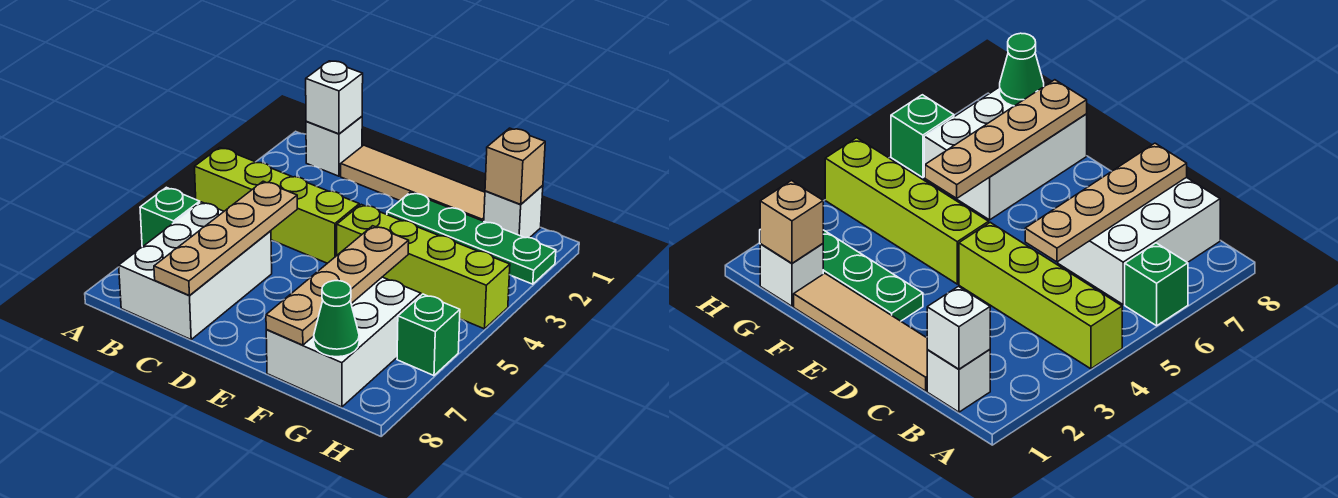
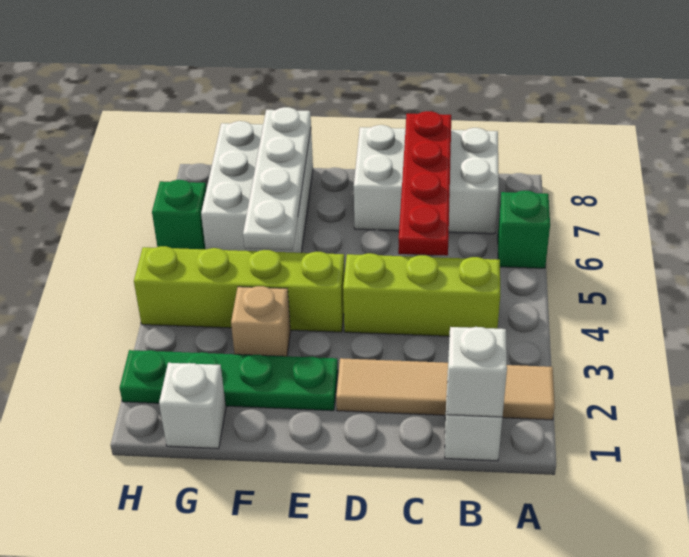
lime brick A4:D4 level 1 -> lime brick B4:D4 level 1
white brick B6:C8 level 1 -> white brick B7:D8 level 1
tan tile C1:F1 level 1 -> tan tile A2:D2 level 1
tan plate C5:C8 level 2 -> red plate C5:C8 level 2
tan plate F5:F8 level 2 -> white plate F5:F8 level 2
tan brick G1 level 2 -> tan brick F3 level 1
green cone G8 level 2 -> none

